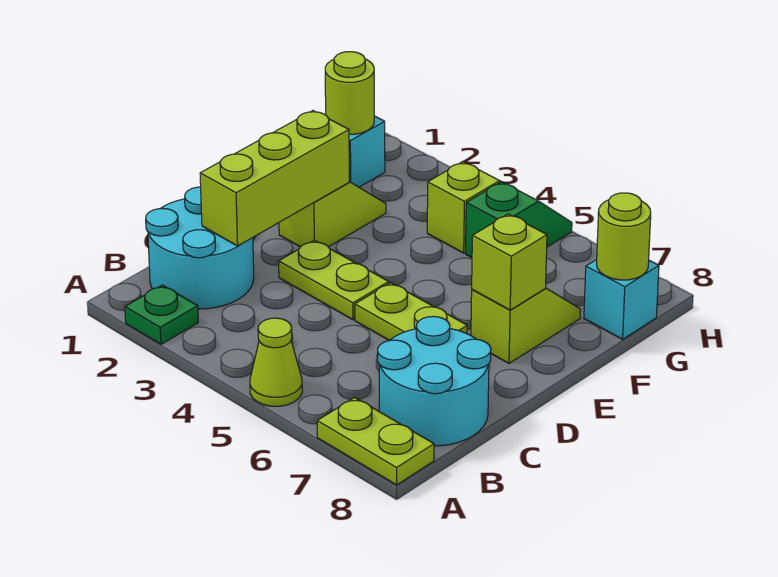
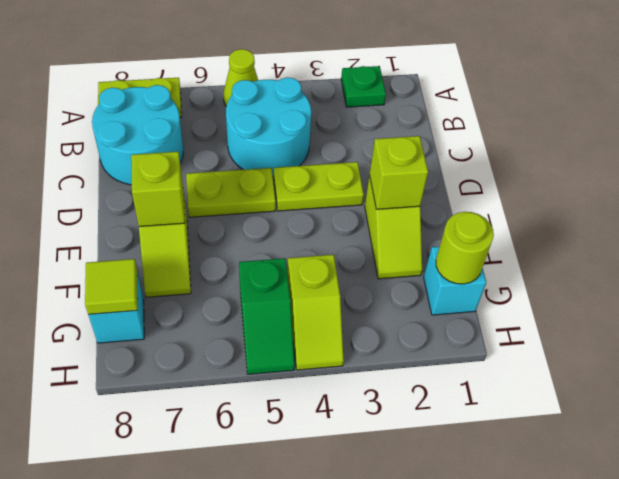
cyan round brick B1:C2 level 1 -> cyan round brick B4:C5 level 1
lime brick C2:E2 level 2 -> lime brick E2 level 2
lime round brick G8 level 2 -> lime tile G8 level 2

